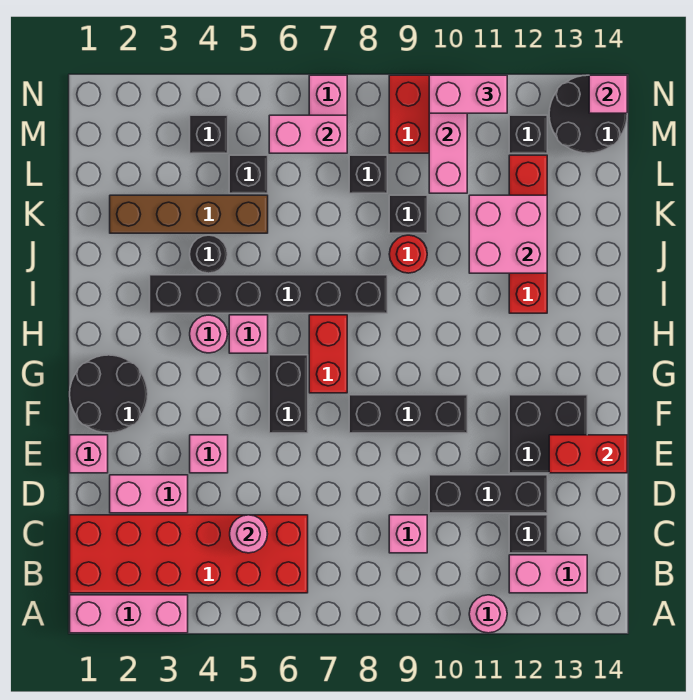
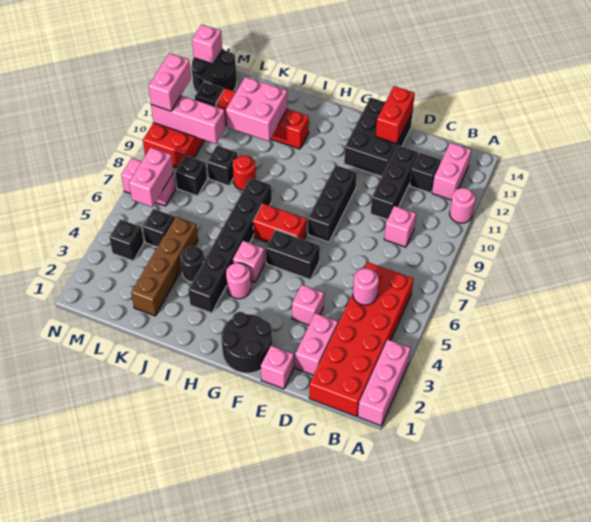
black brick E12:F13 level 1 -> black brick E12:F14 level 1

